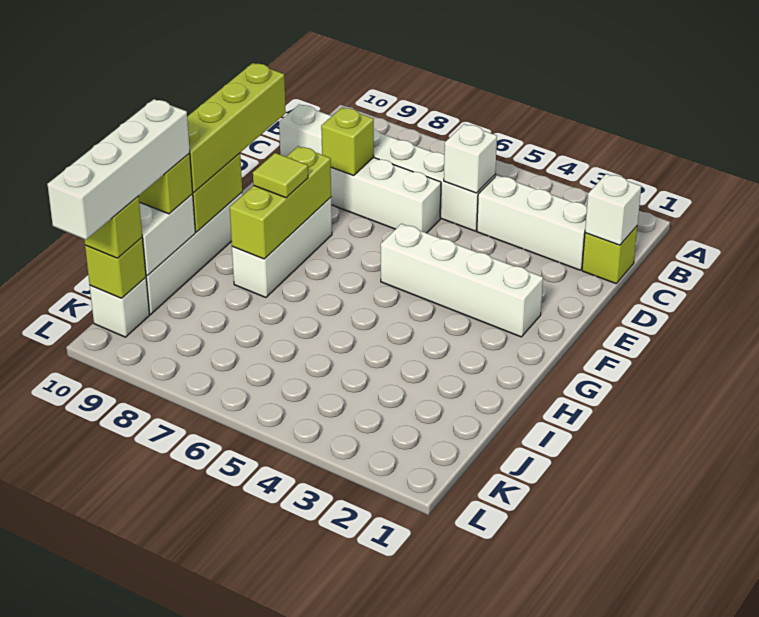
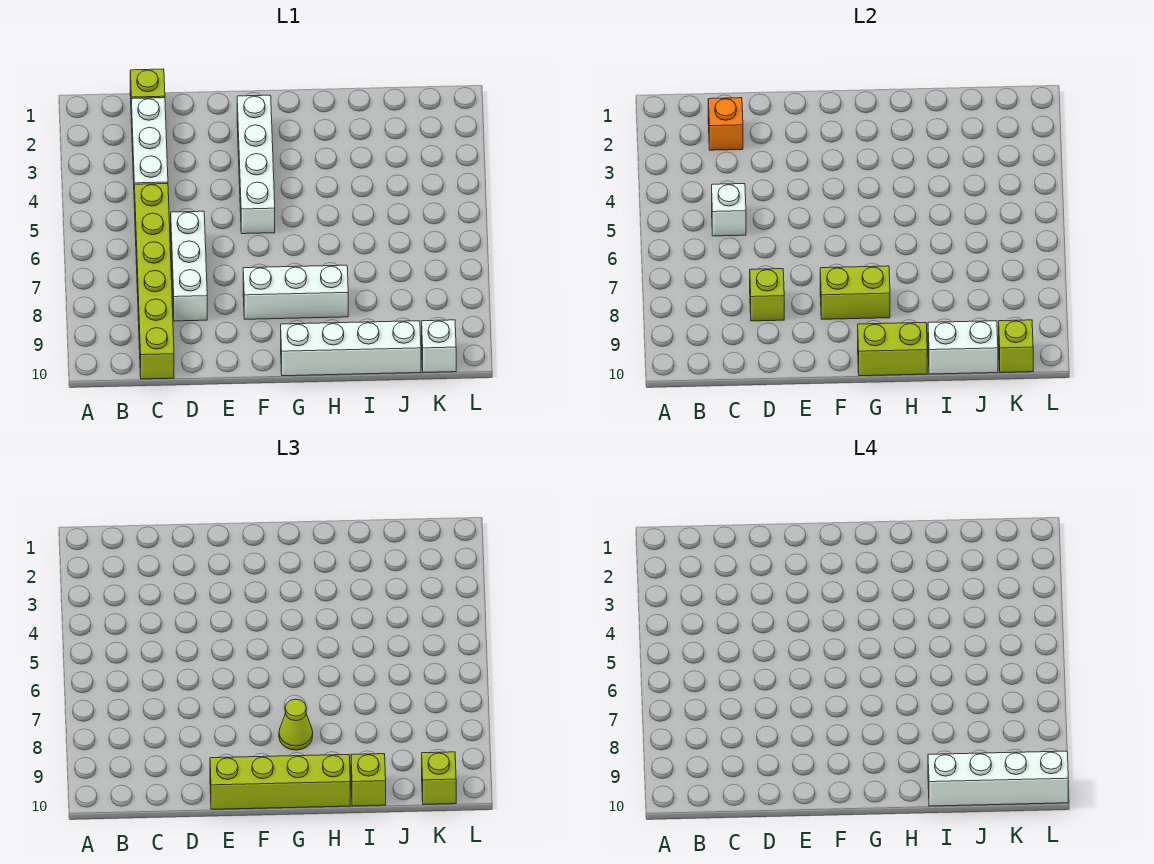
white brick C1 level 2 -> none
none -> orange brick C2 level 2
white brick C5:C10 level 1 -> lime brick C5:C10 level 1
lime brick F8:H8 level 2 -> lime brick F8:G8 level 2
lime tile G8 level 3 -> lime cone G8 level 3

